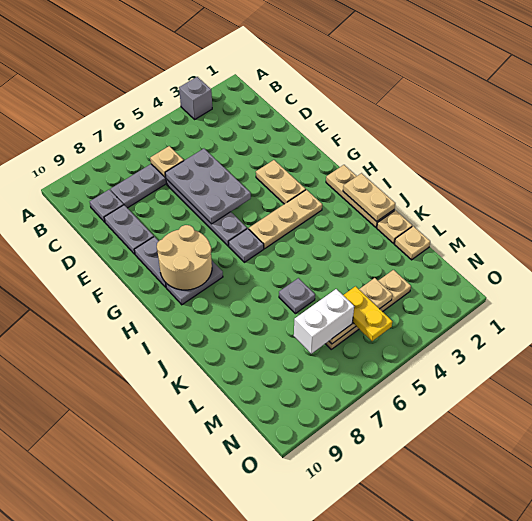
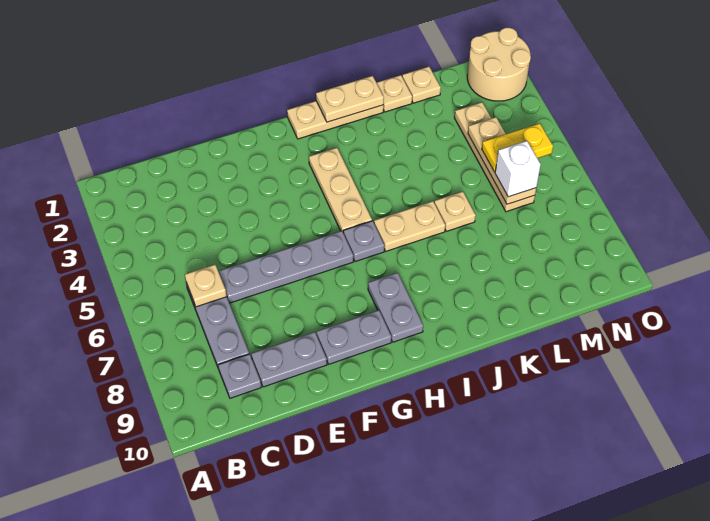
grey brick A3 level 1 -> none
grey plate D5:F6 level 2 -> none
tan plate F3:G3 level 1 -> tan plate I6:J6 level 1
tan round brick G8:H9 level 2 -> tan round brick N1:O2 level 1
grey plate K6 level 1 -> tan plate K6 level 1
white brick M6:M7 level 3 -> white brick M6 level 3

